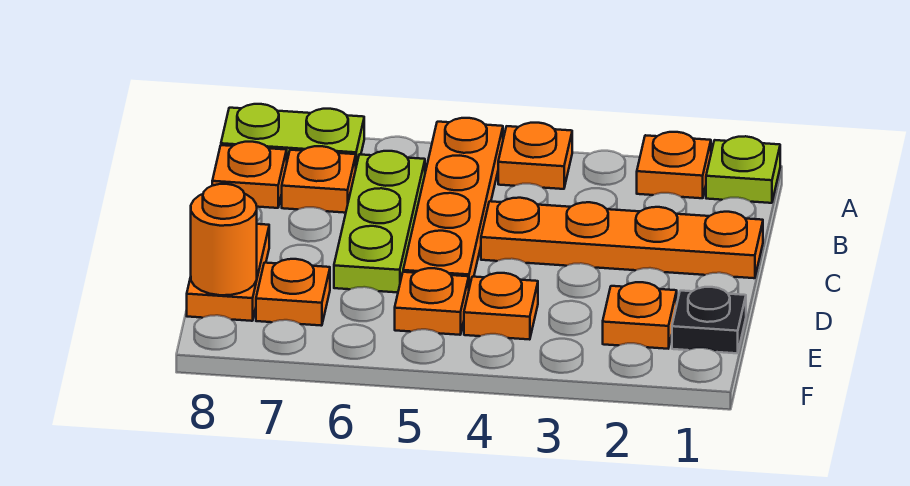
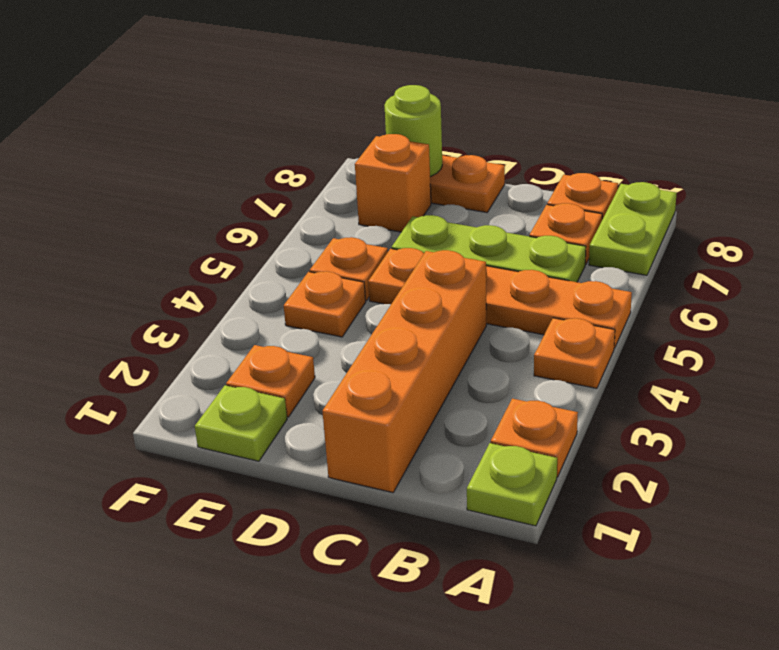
orange plate C1:C4 level 1 -> orange brick C1:C4 level 1
black plate E1 level 1 -> lime plate E1 level 1
orange plate E7 level 1 -> orange brick E7 level 1
orange round brick E8 level 2 -> lime round brick E8 level 2

